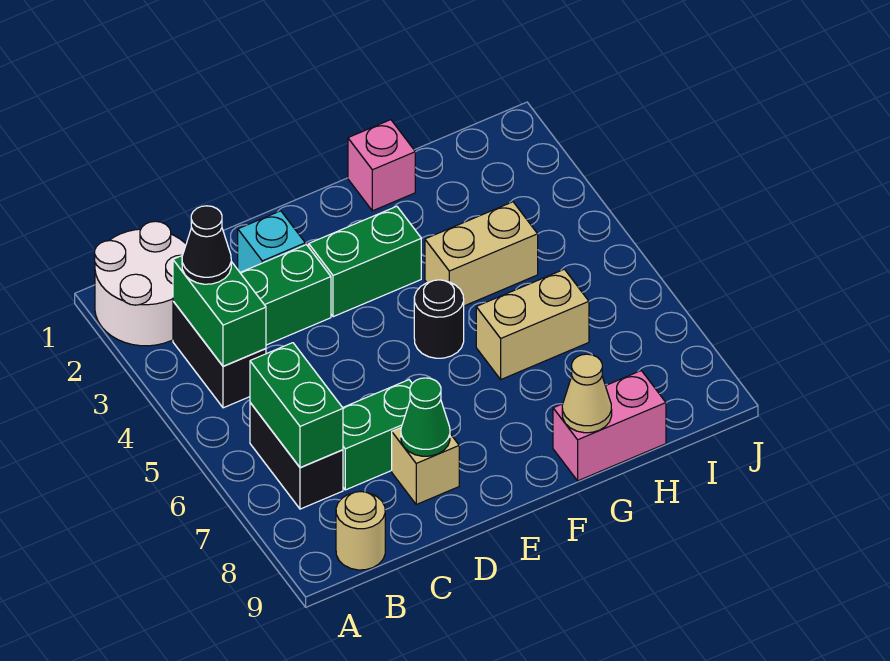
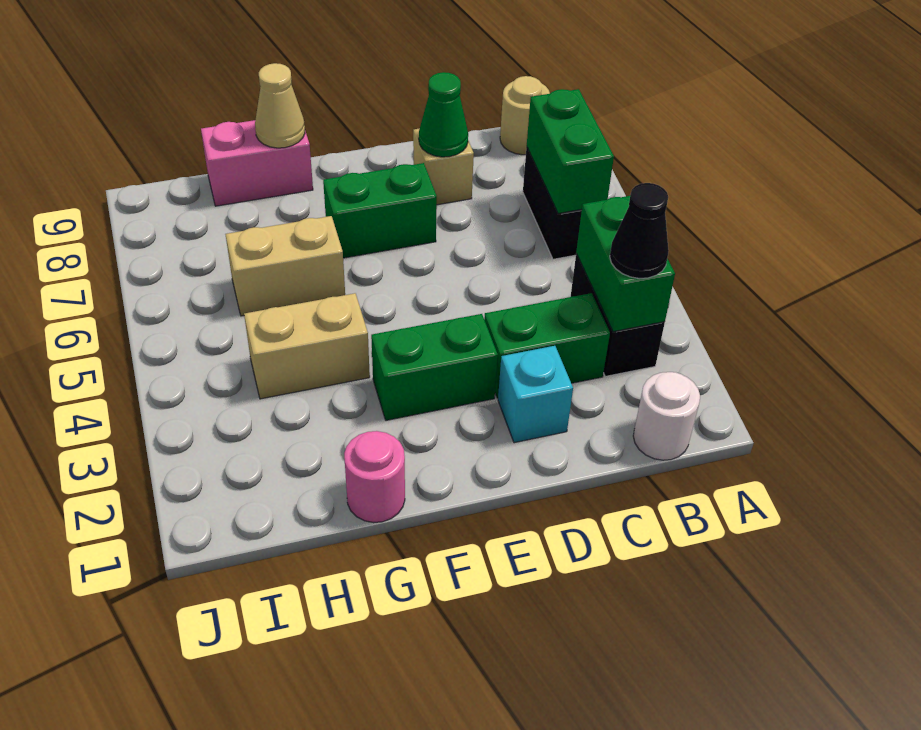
white round brick A1:B2 level 1 -> white round brick B1 level 1
green brick C7:D7 level 1 -> green brick E7:F7 level 1
black round brick F5 level 1 -> none
pink brick G1 level 1 -> pink round brick G1 level 1

